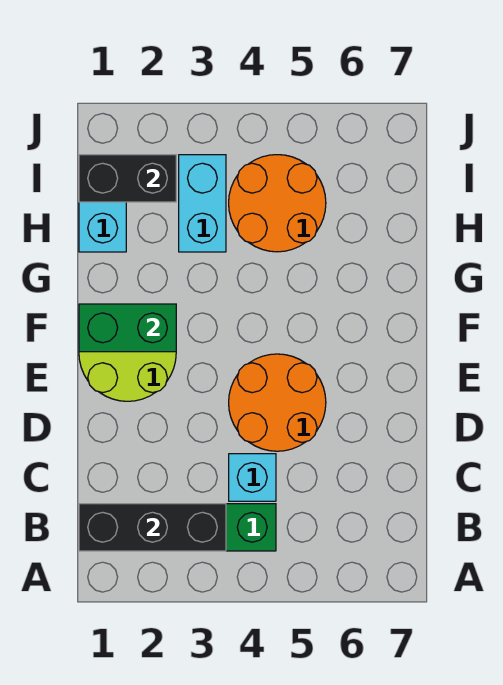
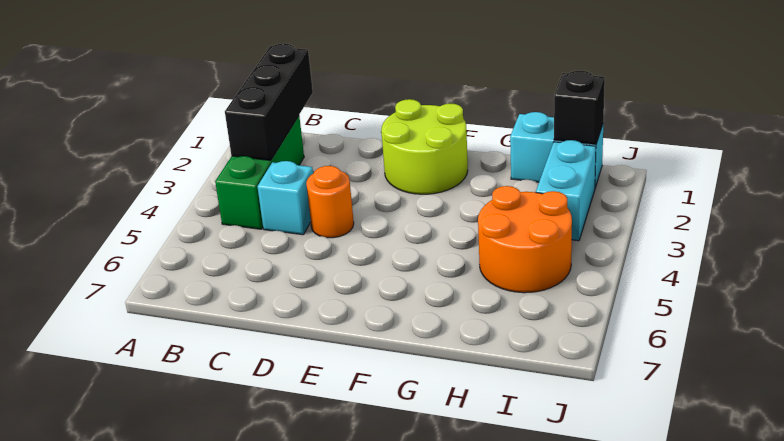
orange round brick D4:E5 level 1 -> orange round brick D4 level 1
green brick F1:F2 level 2 -> none
cyan brick H3:I3 level 1 -> cyan brick I2:I3 level 1
black brick I1:I2 level 2 -> black brick I1 level 2

